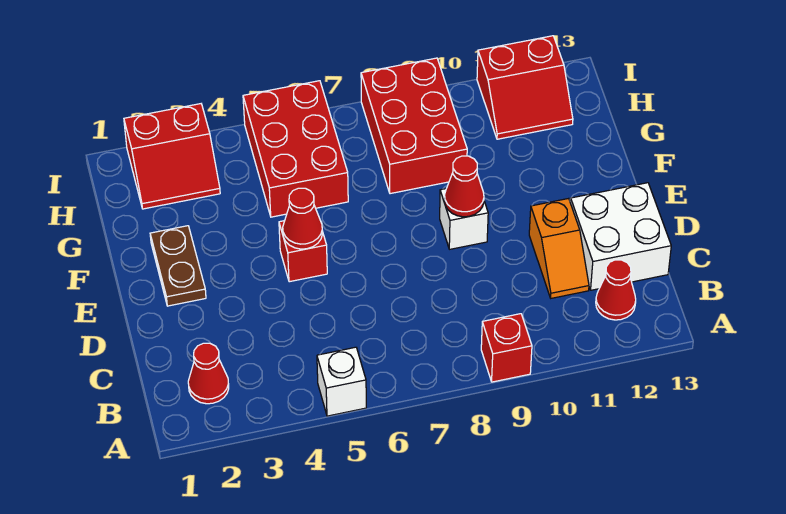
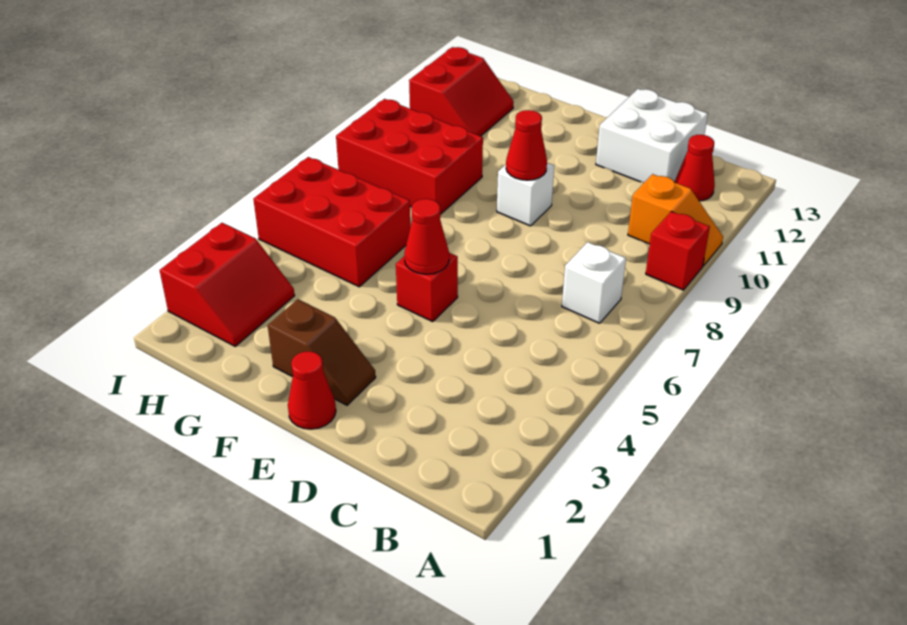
white brick A5 level 1 -> white brick B7 level 1
red cone B2 level 1 -> red cone E1 level 1
orange slope C11:D11 level 1 top D -> orange slope A10:B10 level 1 top B
brown plate E2:F2 level 1 -> brown slope E2:F2 level 1 top F

